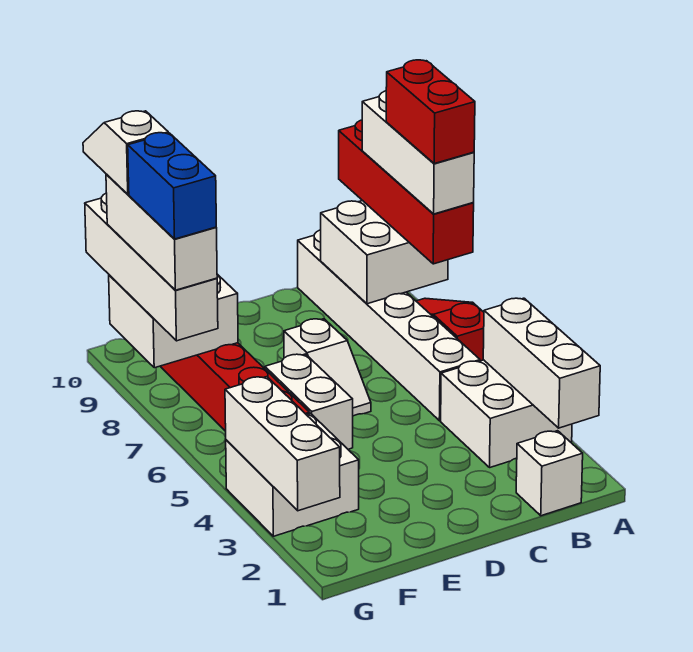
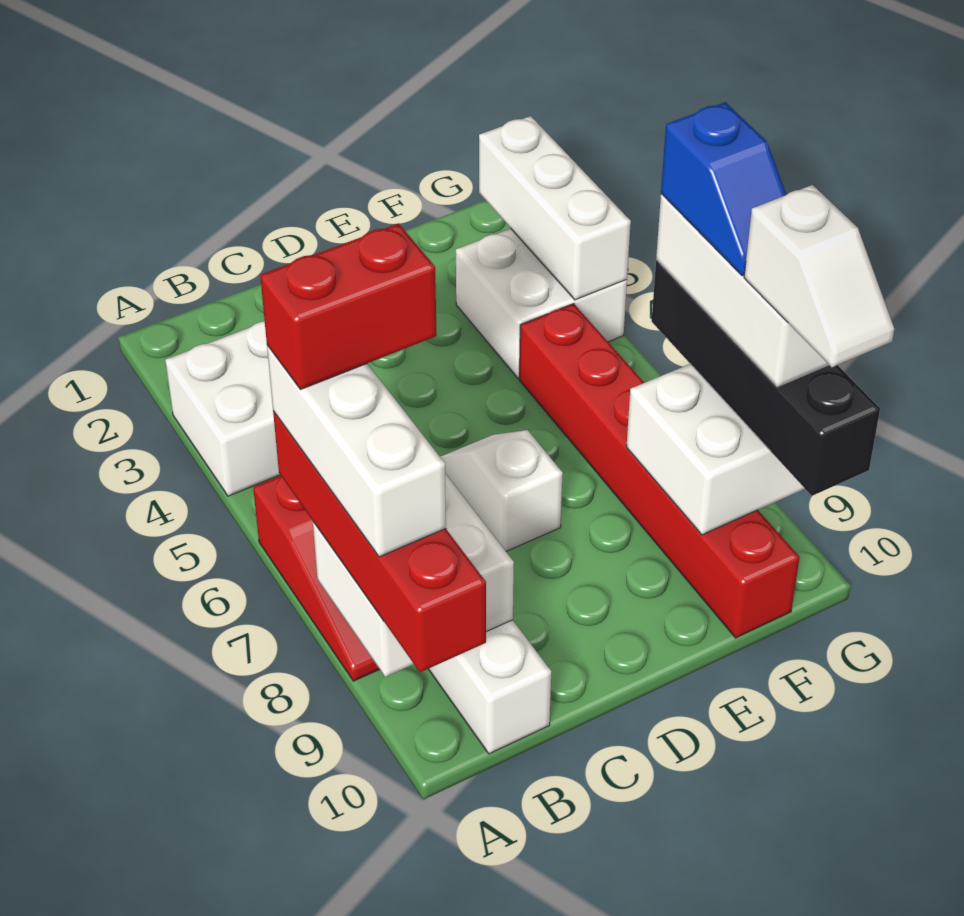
white brick A2:A4 level 2 -> none
red brick A7:A8 level 5 -> red brick A7:B7 level 5
white brick B1 level 1 -> none
white brick E5:E6 level 1 -> none
white brick G7:G10 level 3 -> black brick G7:G10 level 3
blue brick G7:G8 level 5 -> blue slope G7:G8 level 5 top 7

